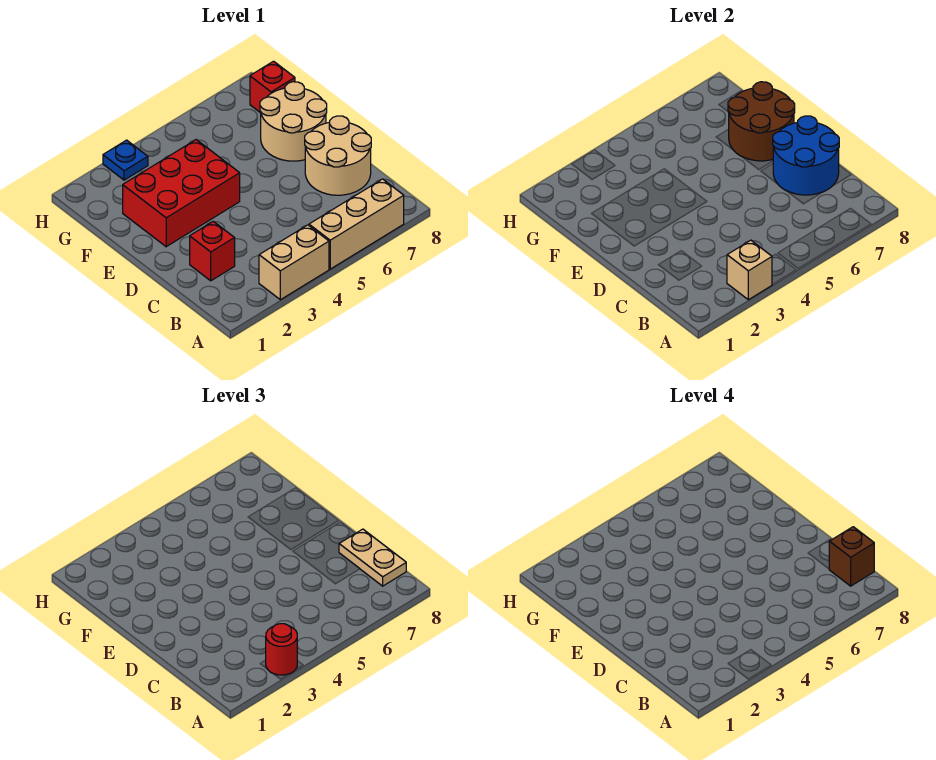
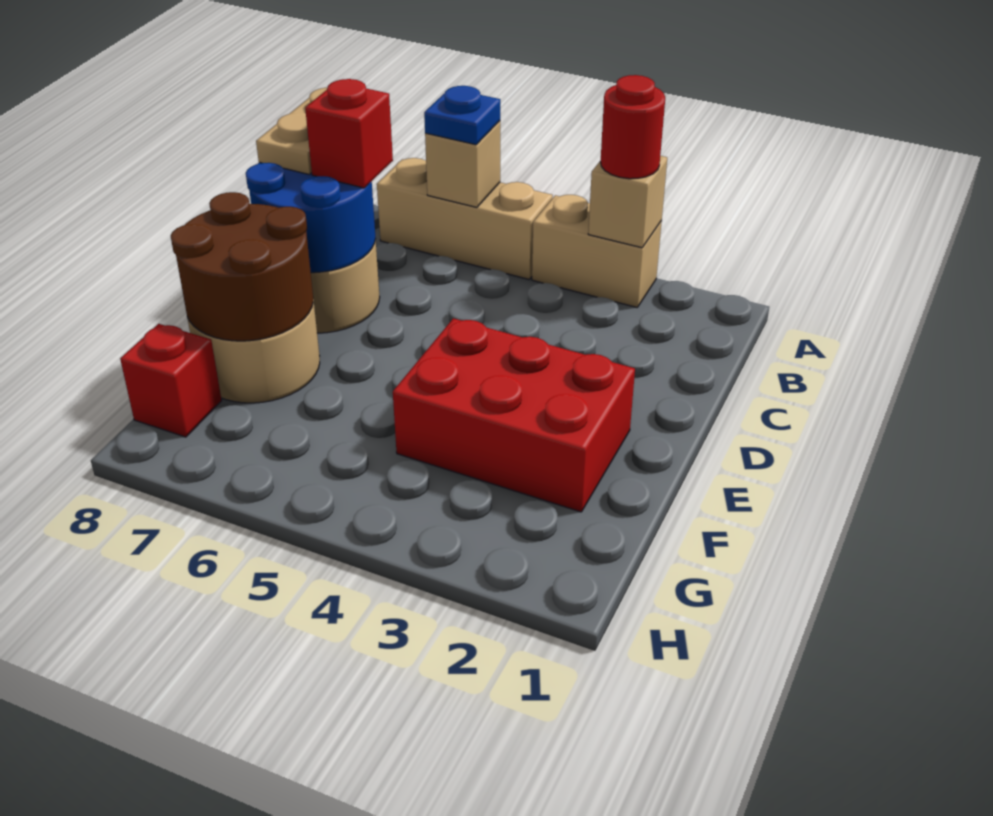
none -> tan brick A6 level 2
brown brick B8 level 4 -> none
red brick C2 level 1 -> red brick C7 level 3
blue plate H3 level 1 -> blue plate A6 level 3

